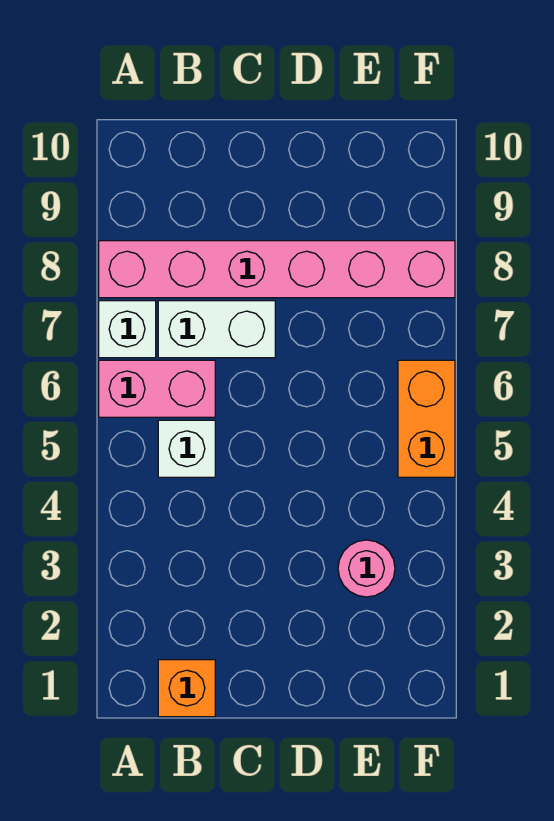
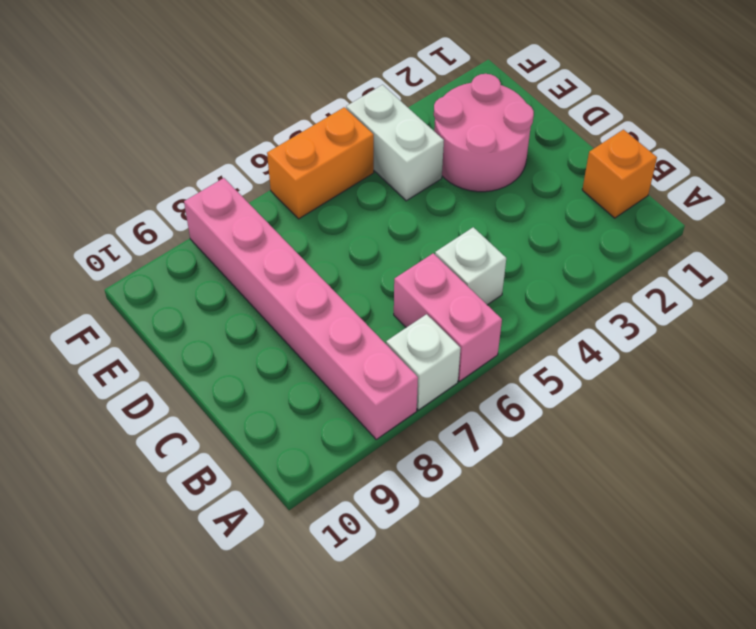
white brick B7:C7 level 1 -> white brick E4:F4 level 1
pink round brick E3 level 1 -> pink round brick D2:E3 level 1

